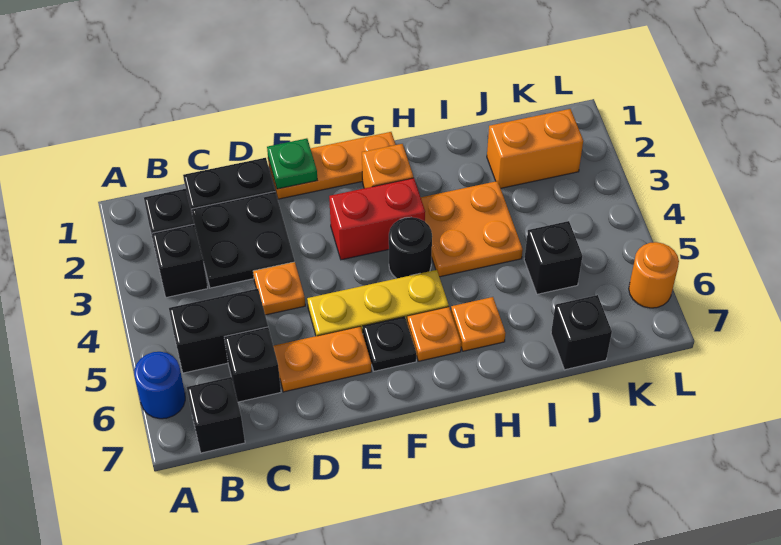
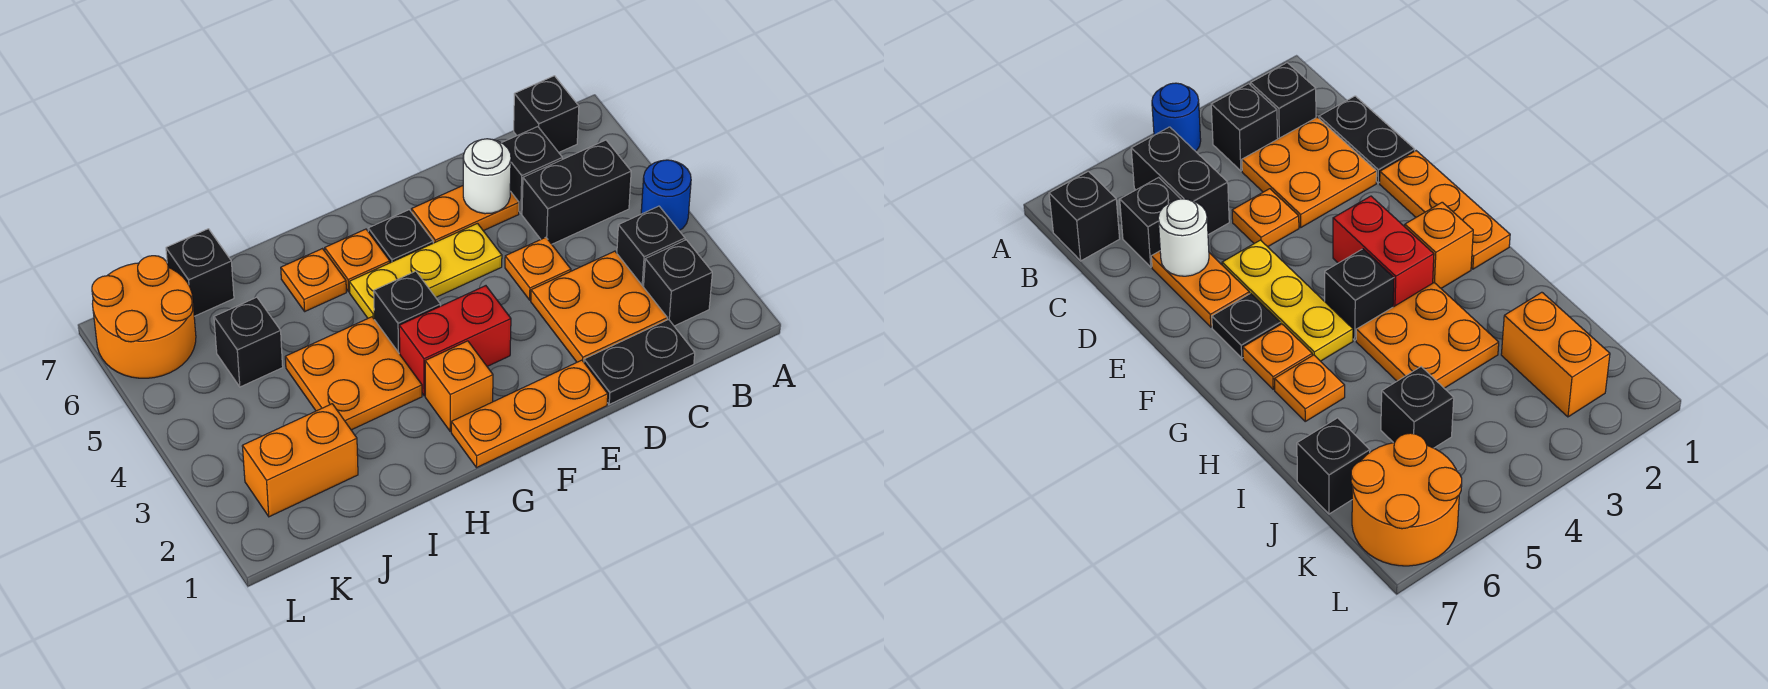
blue round brick A6 level 1 -> blue round brick A4 level 1
black plate C2:D3 level 1 -> orange plate C2:D3 level 1
none -> white round brick D6 level 2
green plate E1 level 2 -> none
black round brick G4 level 1 -> black brick G4 level 1
orange round brick L6 level 1 -> orange round brick K6:L7 level 1

